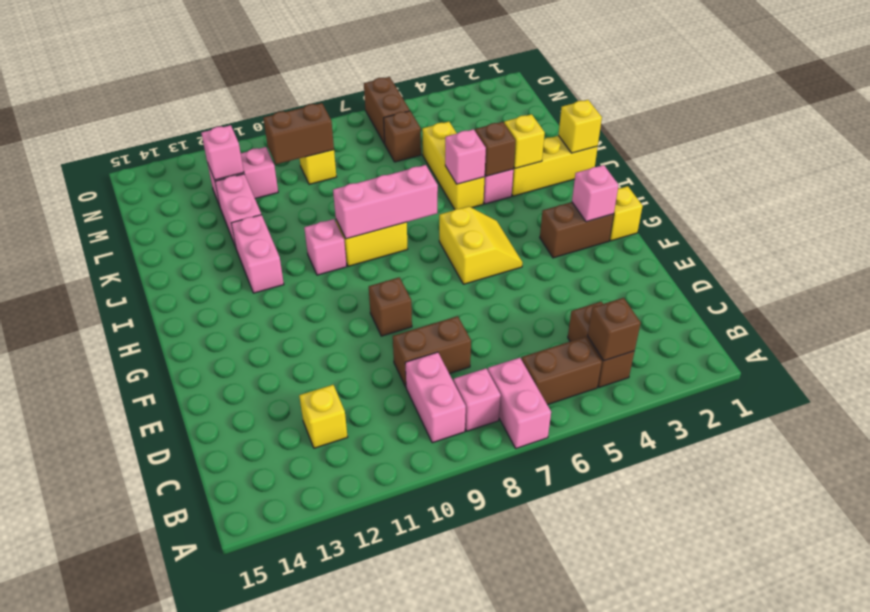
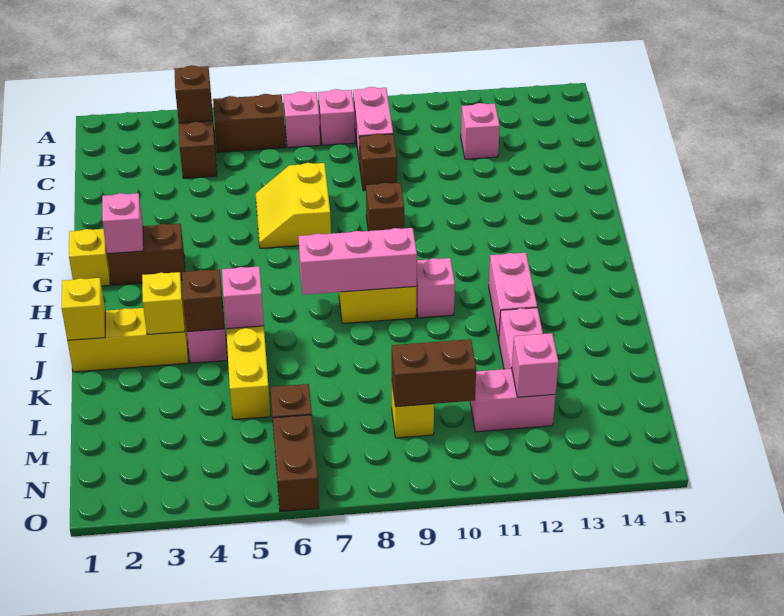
pink brick A7:B7 level 1 -> pink brick B7 level 1
yellow brick C12 level 1 -> pink brick C12 level 1
brown brick D8:D9 level 1 -> brown brick D9 level 1
yellow slope G5:H6 level 1 top 6 -> yellow slope E6:F7 level 1 top 7

